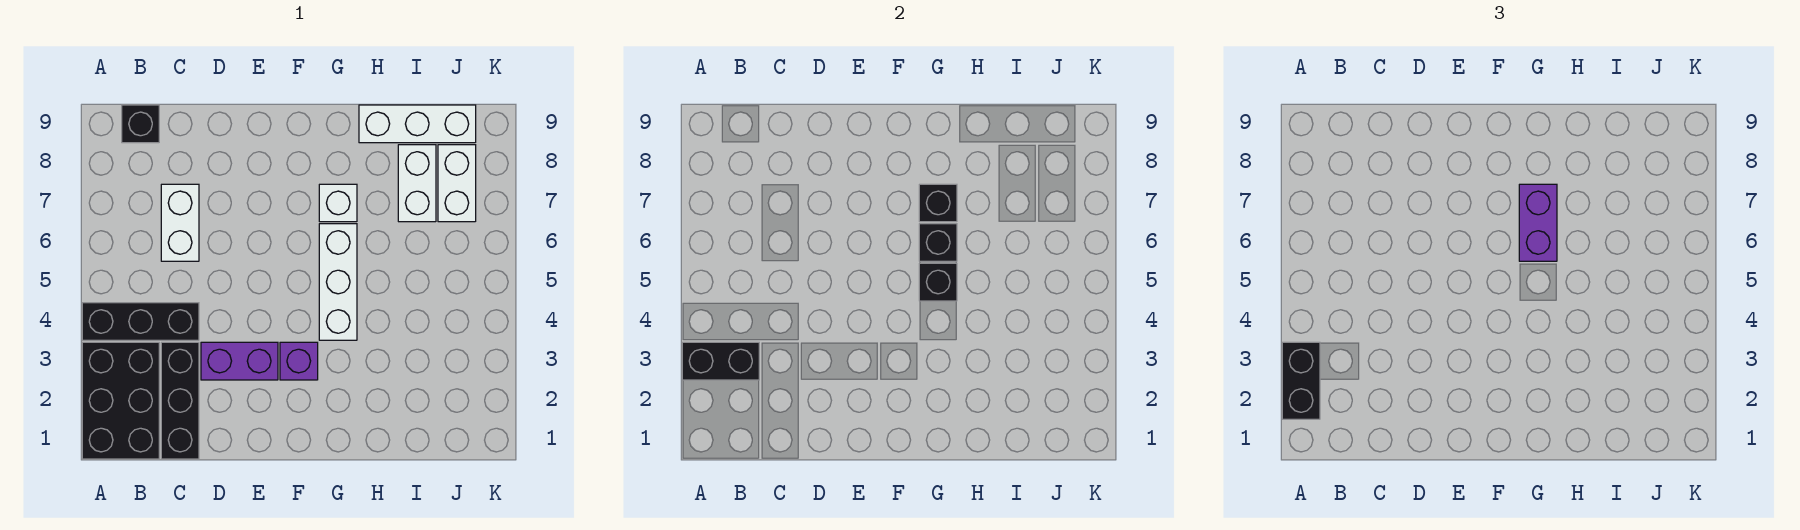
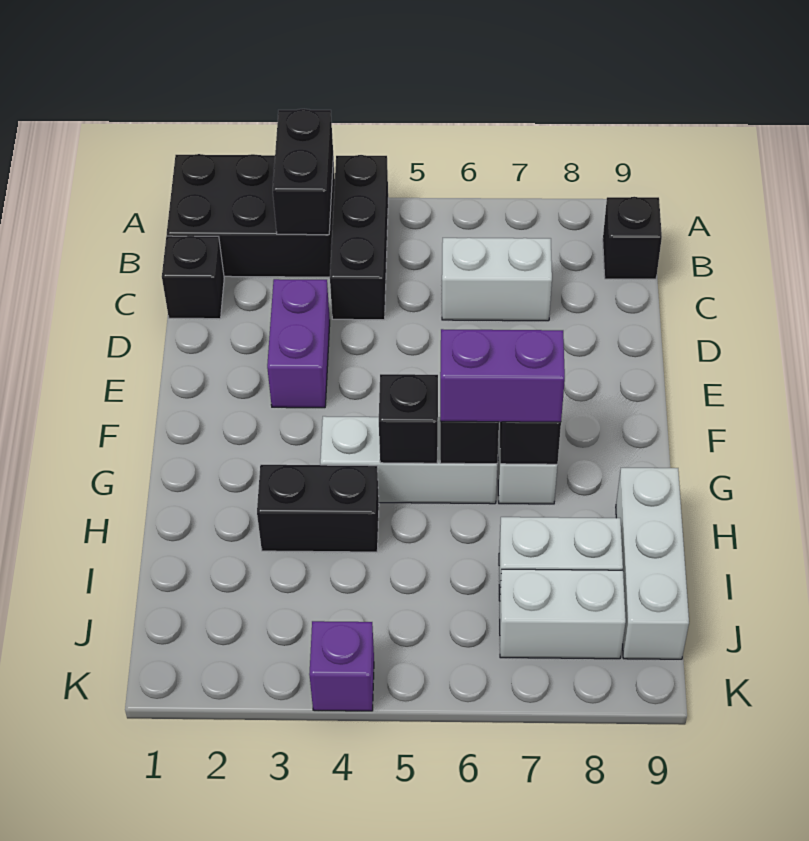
black brick A2:A3 level 3 -> black brick H3:H4 level 1
black brick C1:C3 level 1 -> black brick C1 level 1
purple brick F3 level 1 -> purple brick K4 level 1

